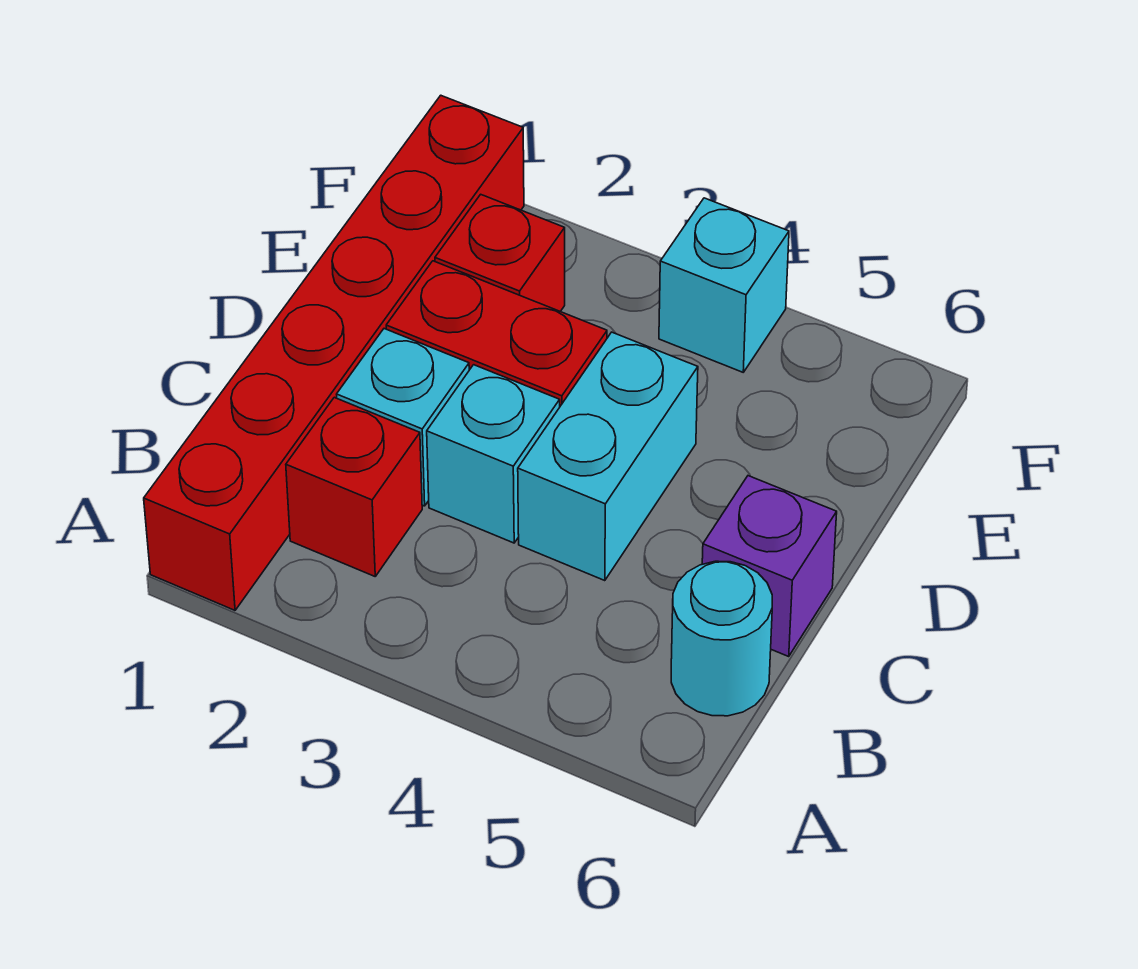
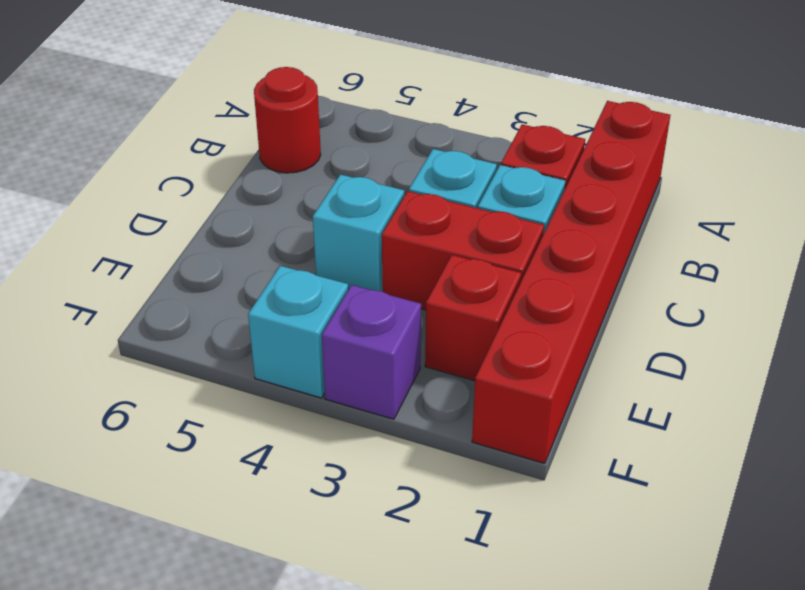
cyan round brick B6 level 1 -> red round brick B6 level 1
cyan brick C4:D4 level 1 -> cyan brick D4 level 1
purple brick C6 level 1 -> purple brick F3 level 1

